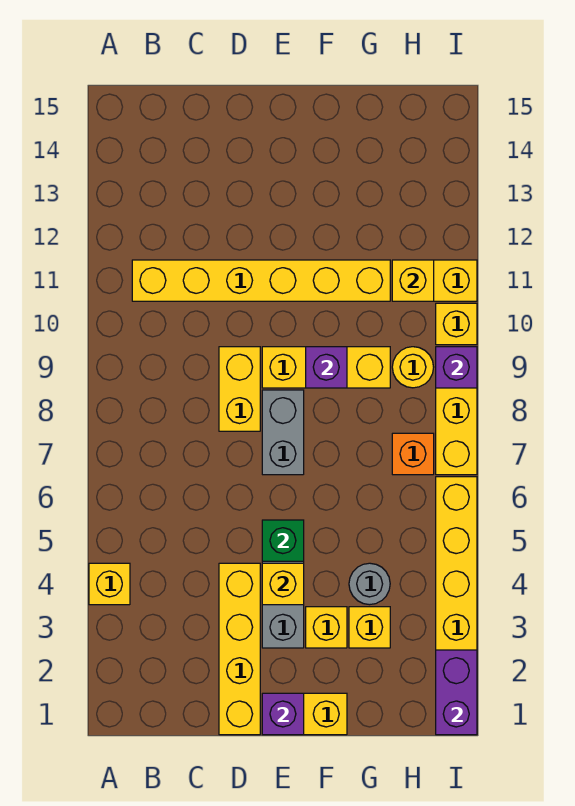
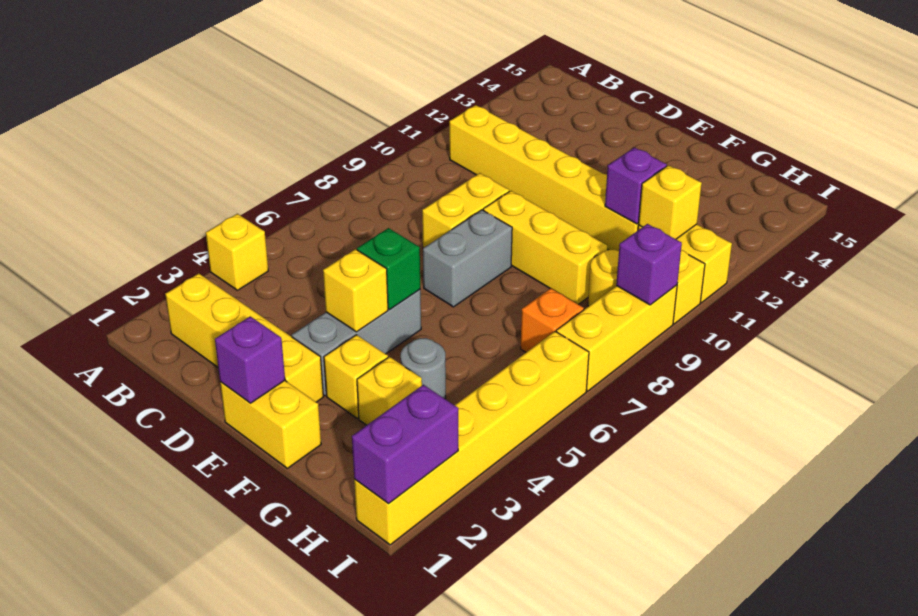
yellow brick D1:D4 level 1 -> yellow brick B2:E2 level 1
purple brick F9 level 2 -> purple brick G11 level 2

